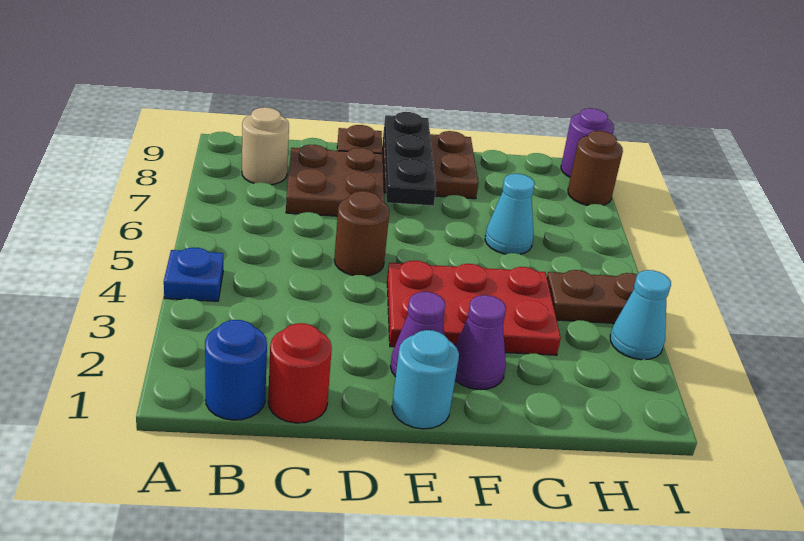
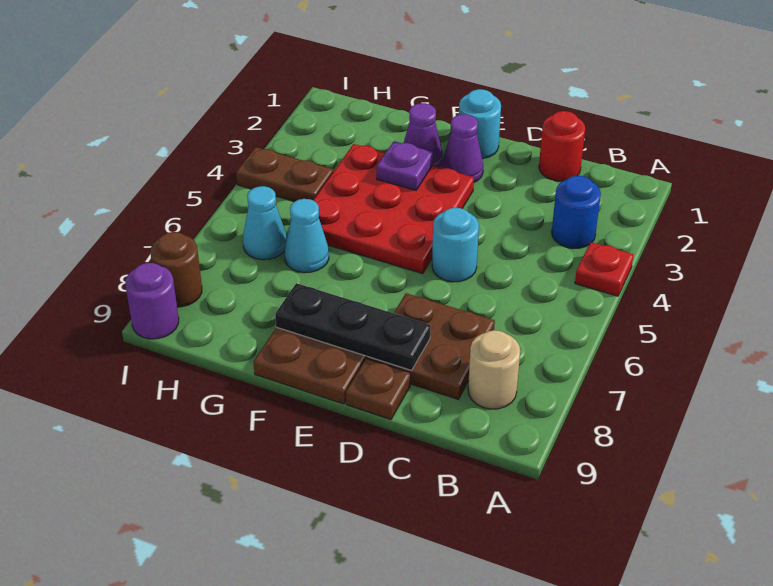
blue plate A4 level 1 -> red plate A4 level 1
blue round brick B1 level 1 -> blue round brick B3 level 1
brown round brick D5 level 1 -> cyan round brick D5 level 1
red plate E3:G4 level 1 -> red plate E3:G5 level 1
black plate E7:E9 level 2 -> black plate D8:F8 level 2
none -> purple plate F3 level 2
cyan cone I3 level 1 -> cyan cone H6 level 1

